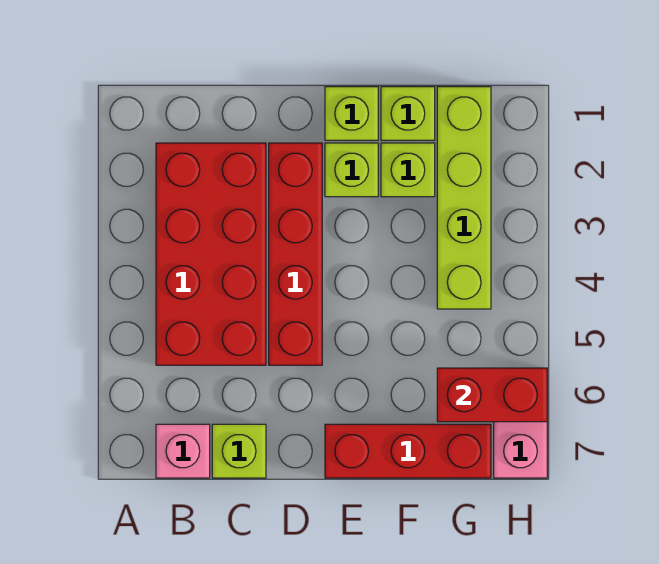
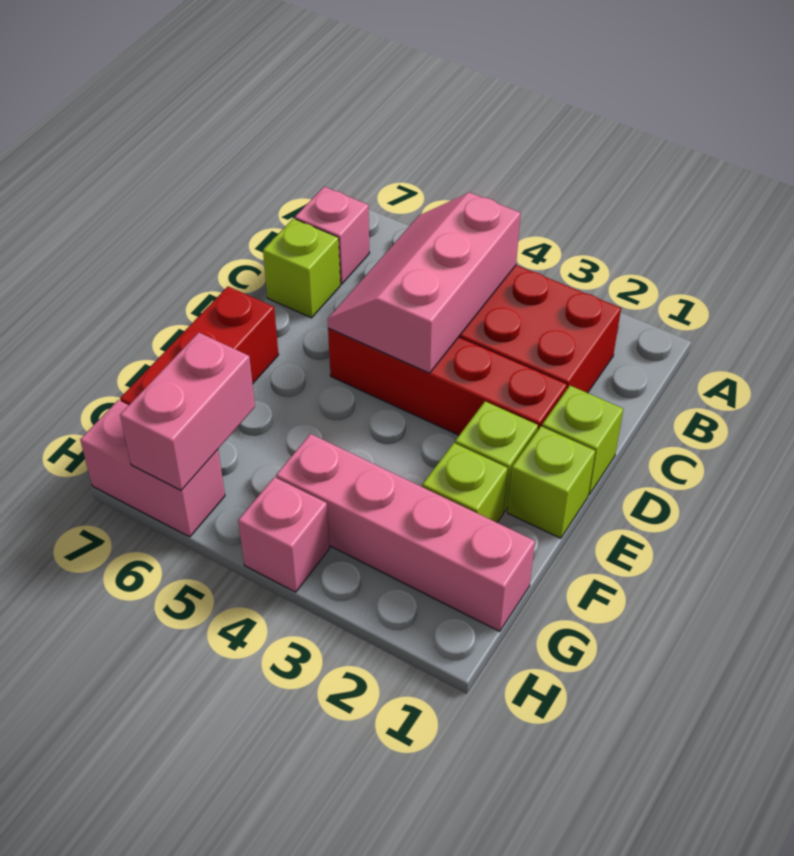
none -> pink slope B4:D5 level 2 top 4
lime brick F1 level 1 -> lime brick D1 level 1
lime brick G1:G4 level 1 -> pink brick G1:G4 level 1
red brick G6:H6 level 2 -> pink brick G6:H6 level 2
none -> pink brick H4 level 1

